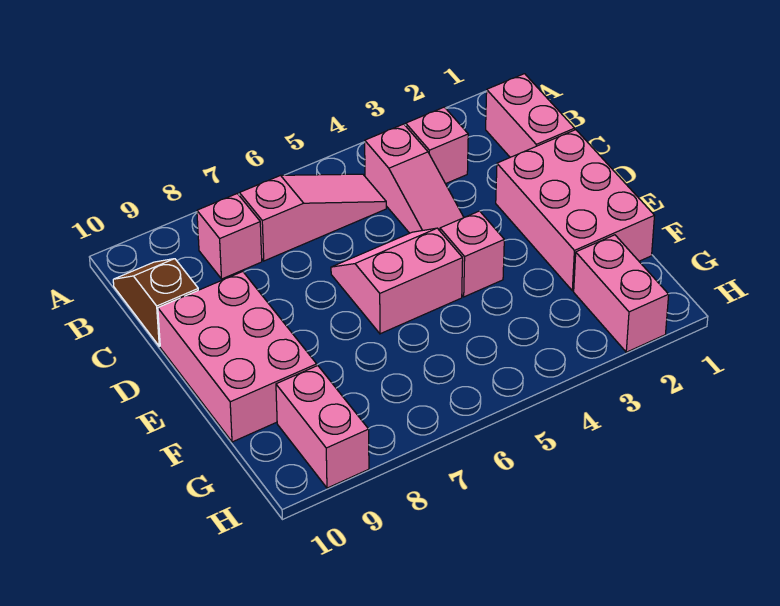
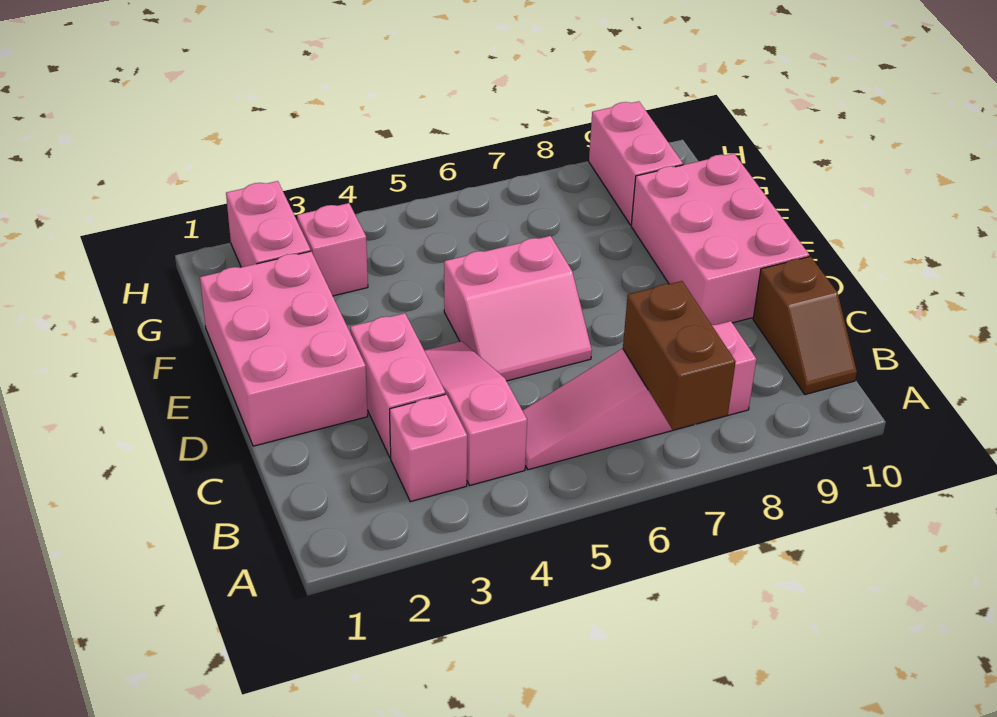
none -> brown brick A7:B7 level 2
pink brick B1:C1 level 1 -> pink brick C3:D3 level 1
pink brick E4 level 1 -> pink brick G3 level 1

